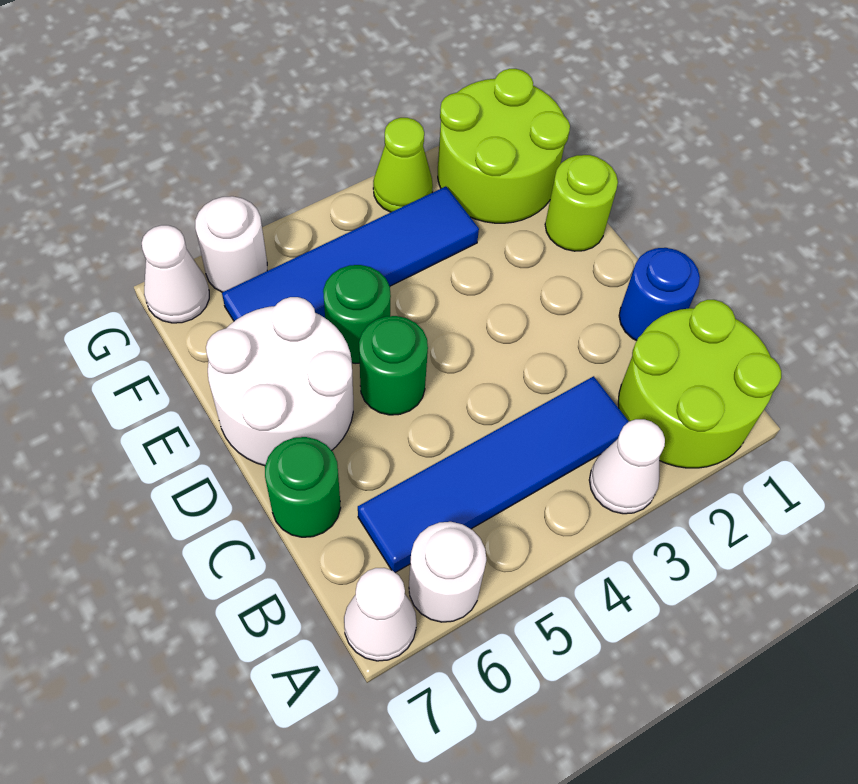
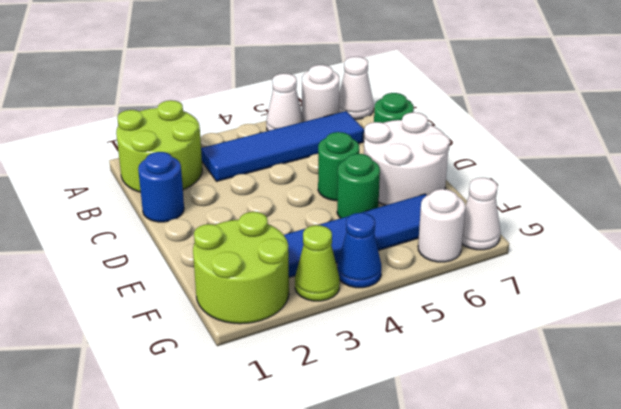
white cone A3 level 1 -> white cone A5 level 1
lime round brick E1 level 1 -> none
none -> blue cone G4 level 1

